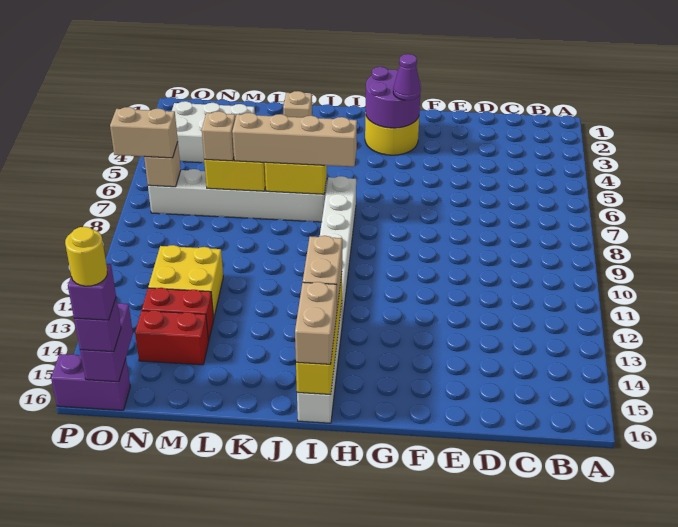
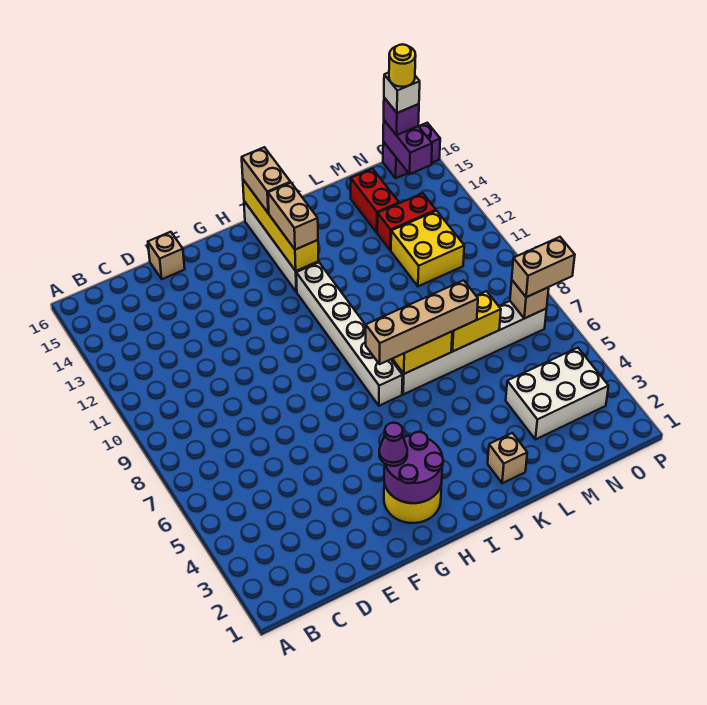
tan brick M7 level 3 -> tan brick E16 level 1
red brick M14:N14 level 1 -> red brick M14:M15 level 1
purple brick O16 level 4 -> white brick O16 level 4

